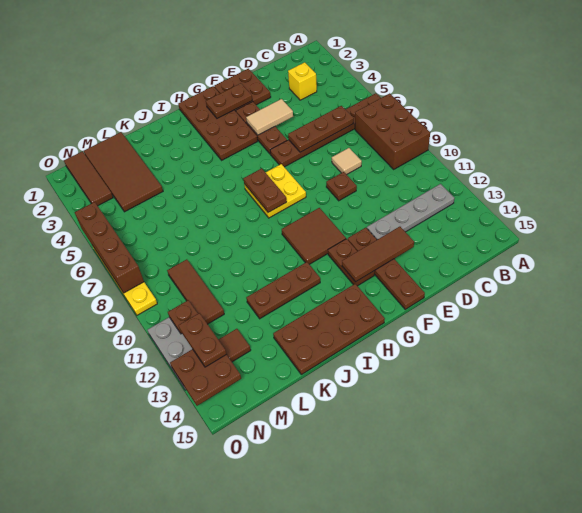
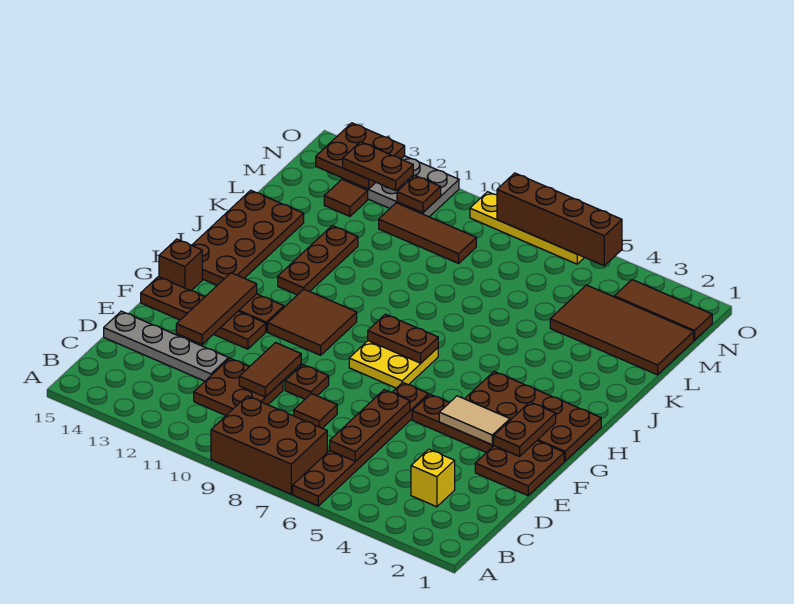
grey plate B12:E12 level 1 -> grey plate D12:D15 level 1
none -> brown plate C10:D11 level 1
tan tile D8 level 1 -> brown tile D8 level 1
none -> brown tile D10:E10 level 2
tan tile E4:F4 level 2 -> tan tile F3:F4 level 2
none -> brown brick G15 level 1

